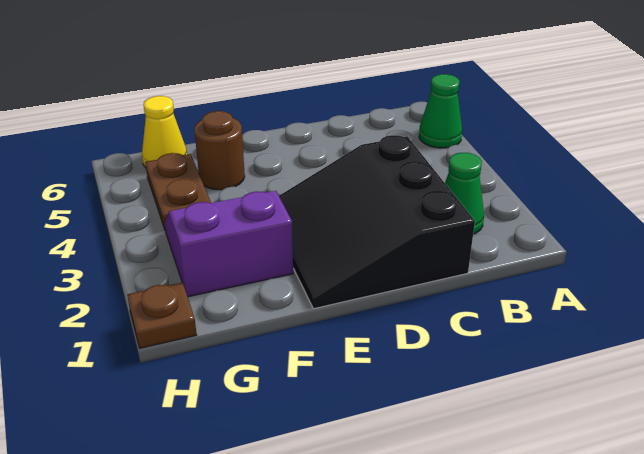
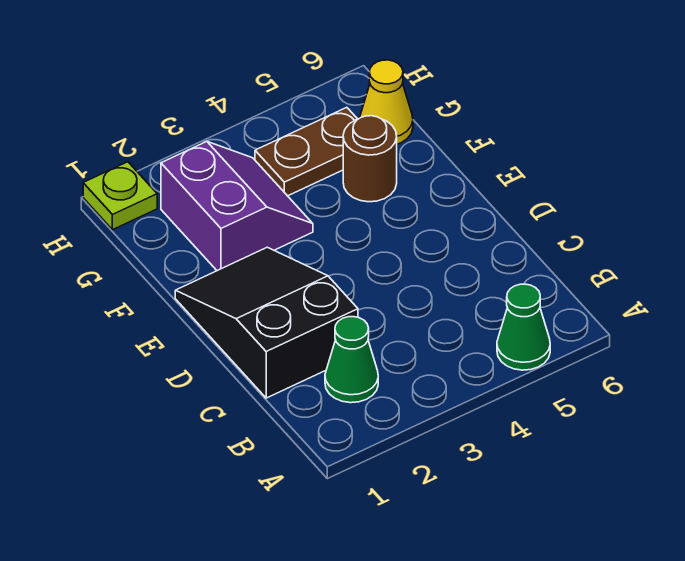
black slope C1:E3 level 1 top C -> black slope C1:E2 level 1 top C
brown plate H1 level 1 -> lime plate H1 level 1

